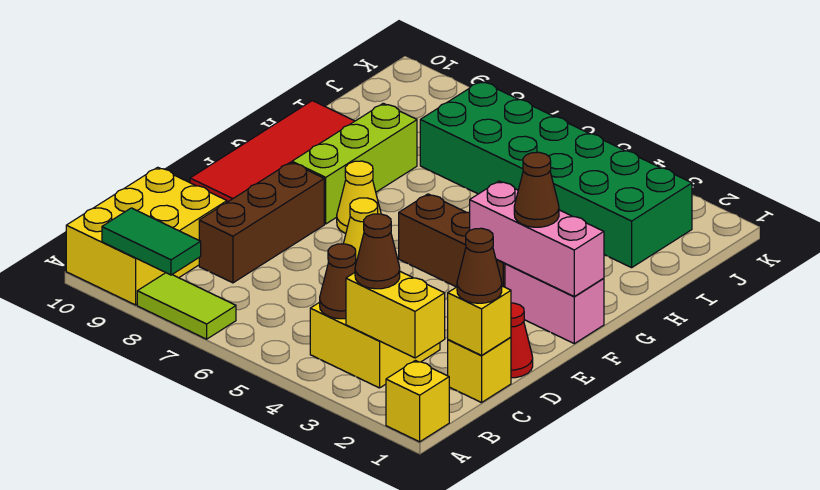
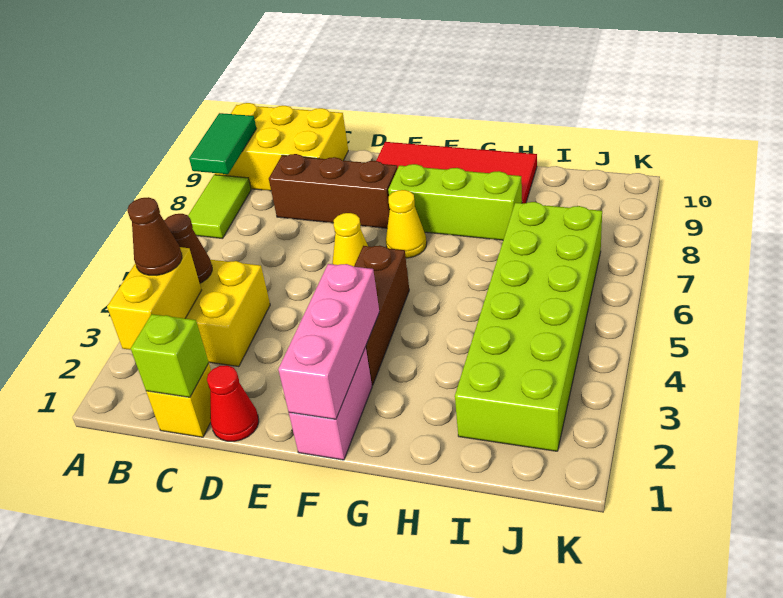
yellow brick A1 level 1 -> none
yellow brick C1 level 2 -> lime brick C1 level 2
brown cone C1 level 3 -> none
brown cone F2 level 3 -> none
green brick I2:J7 level 1 -> lime brick I2:J7 level 1

